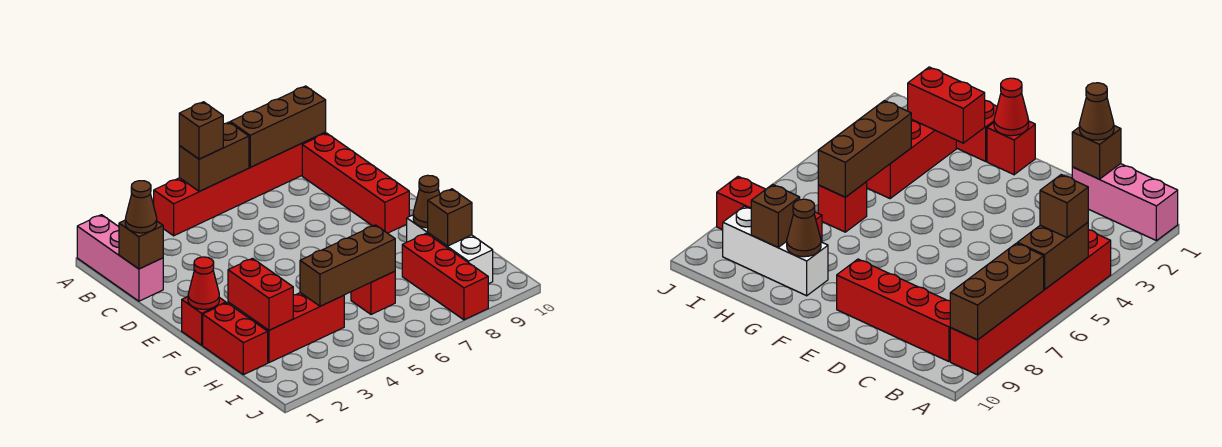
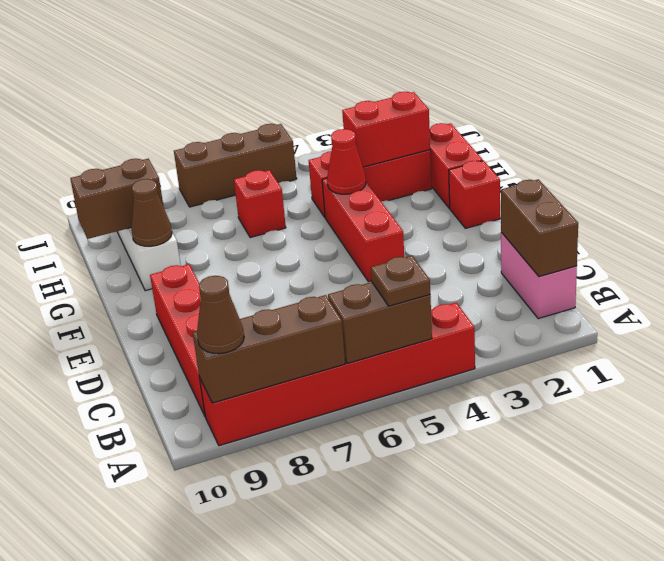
pink brick A1:C1 level 1 -> pink brick B1:C1 level 1
brown brick A5 level 3 -> brown plate A5 level 3
brown brick C1 level 2 -> brown brick B1:C1 level 2
brown cone C1 level 3 -> brown cone A9 level 3
red cone F1 level 2 -> red cone G4 level 2
red brick G2:H2 level 2 -> red brick H2:H3 level 2
brown brick H4:H6 level 2 -> brown brick J5:J7 level 1
red brick H8:J8 level 1 -> red brick E4:G4 level 1
brown brick H9 level 2 -> brown brick H9:H10 level 2

